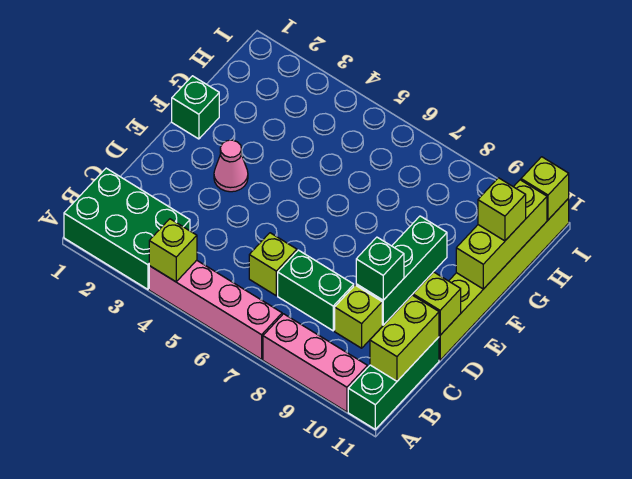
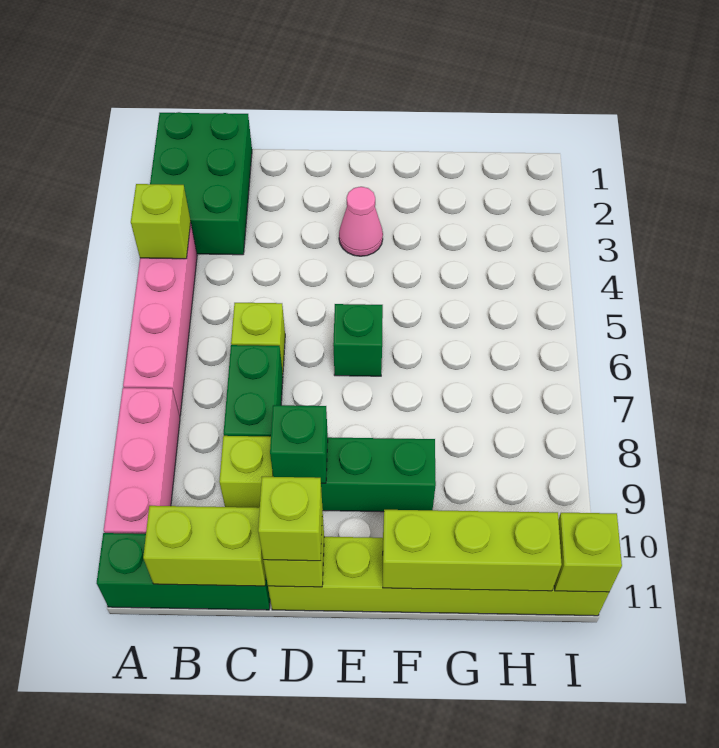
green brick F1 level 1 -> green brick E6 level 1
lime brick G11 level 3 -> lime brick D11 level 3

